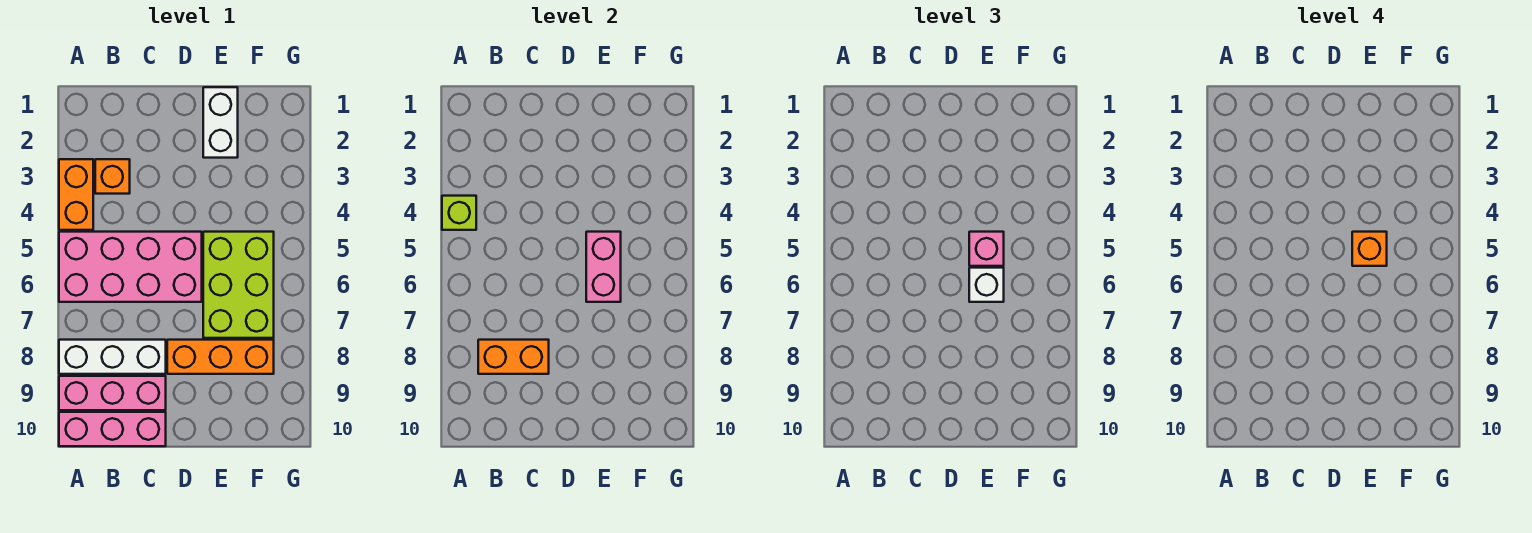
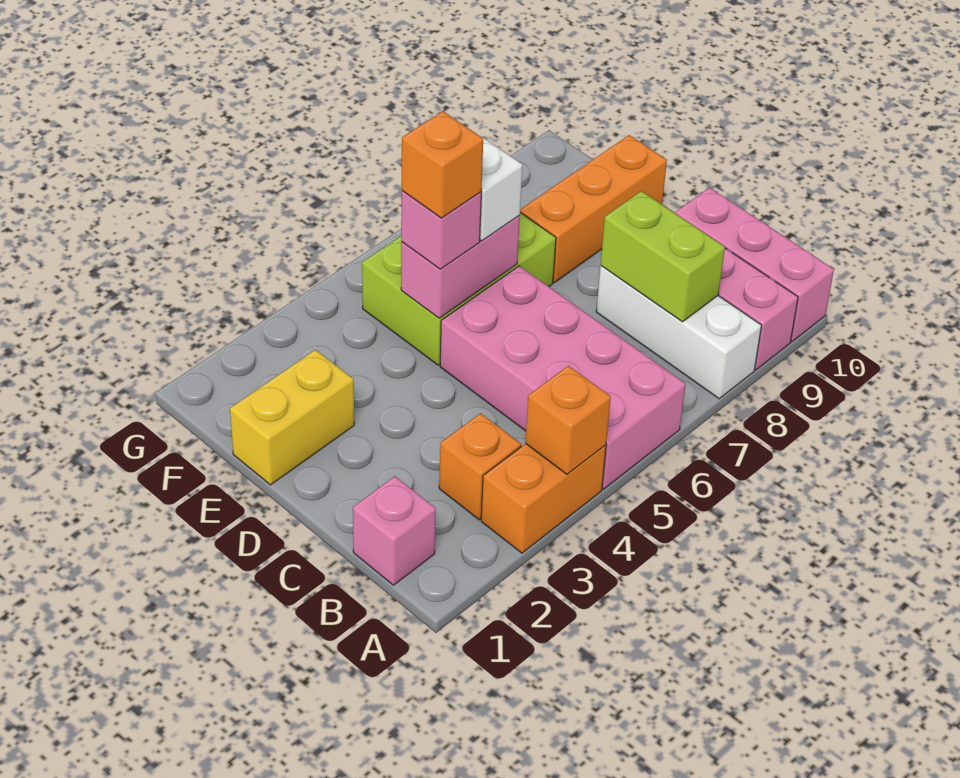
lime brick A4 level 2 -> orange brick A4 level 2
none -> pink brick B1 level 1
orange brick B8:C8 level 2 -> lime brick B8:C8 level 2
orange brick D8:F8 level 1 -> orange brick E8:E10 level 1
white brick E1:E2 level 1 -> yellow brick E1:E2 level 1

